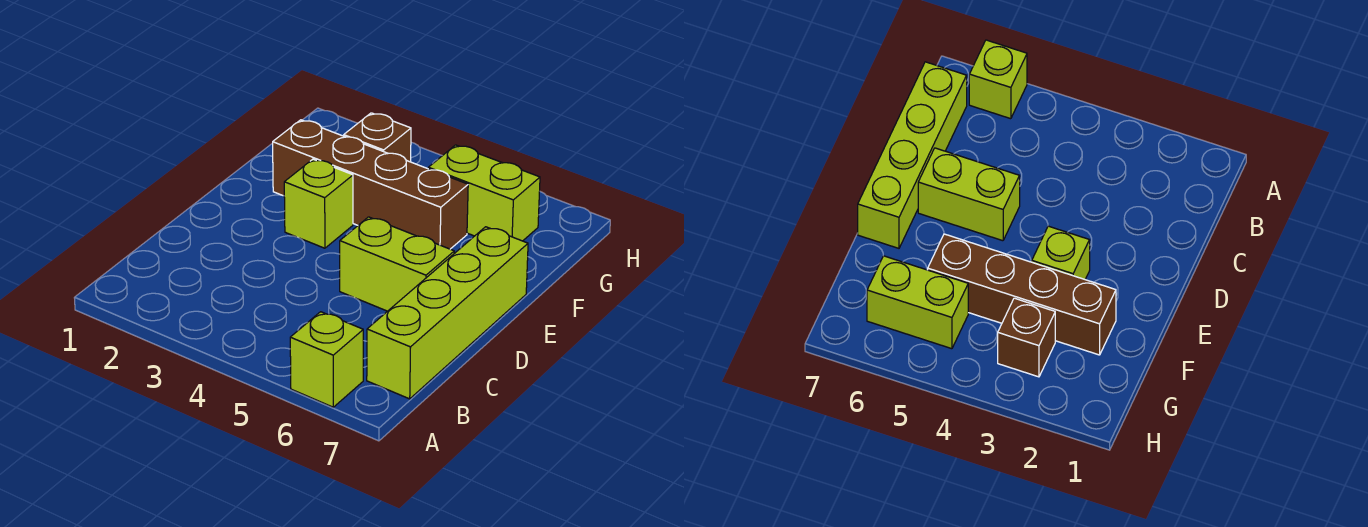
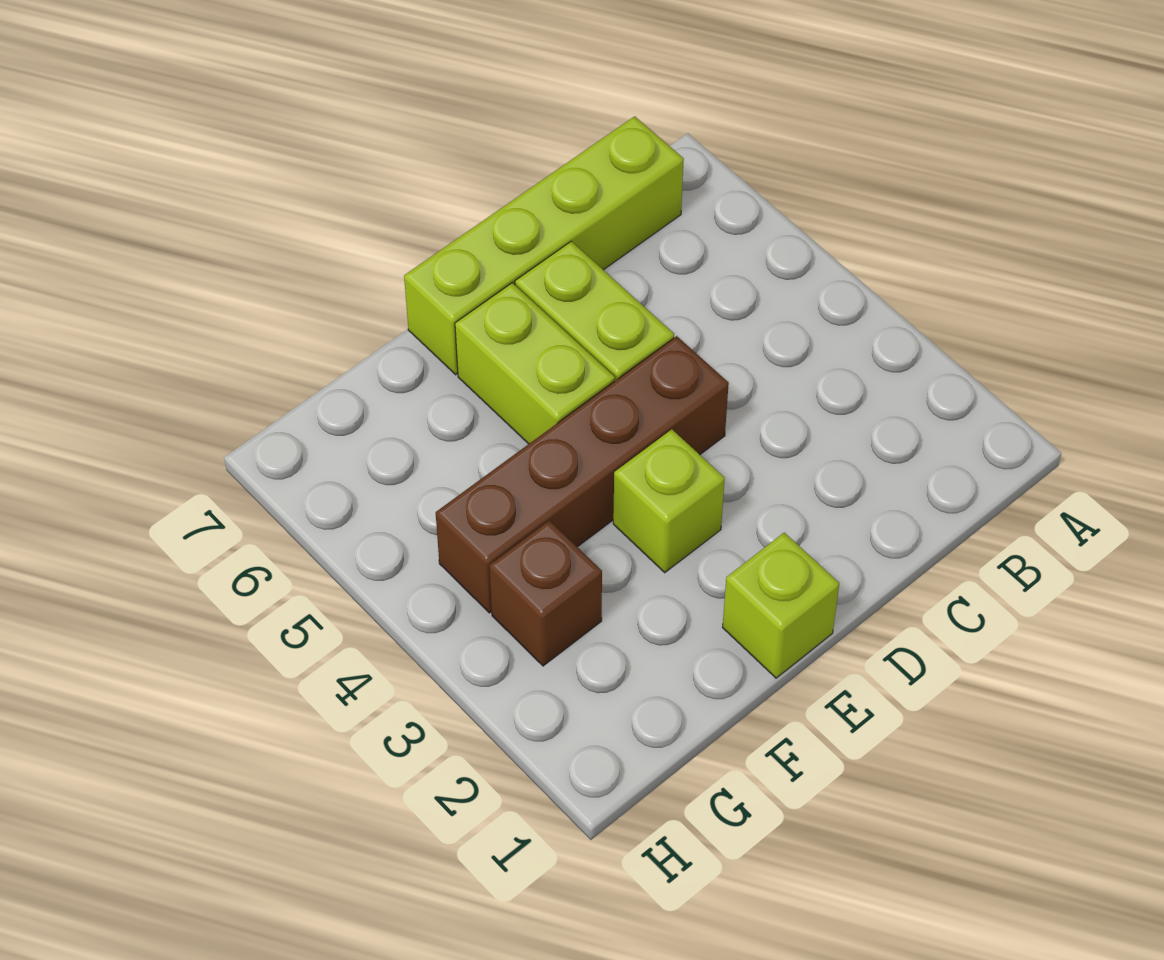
lime brick A6 level 1 -> lime brick E1 level 1
brown brick F2:F5 level 1 -> brown brick D4:G4 level 1
lime brick G5:G6 level 1 -> lime brick E5:E6 level 1

